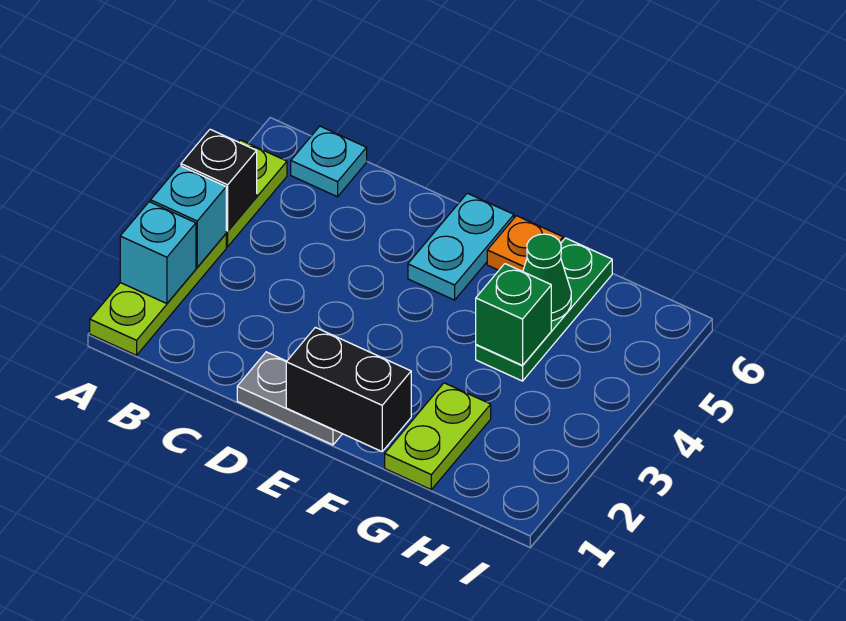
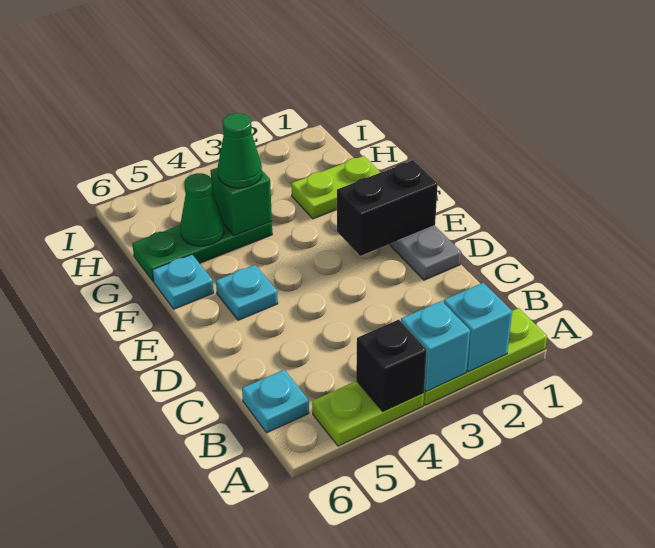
black brick E1:F1 level 2 -> black brick E1:E2 level 2
cyan plate E5:E6 level 1 -> cyan plate E5 level 1
orange plate F6 level 1 -> cyan plate F6 level 1
none -> green cone G4 level 3

